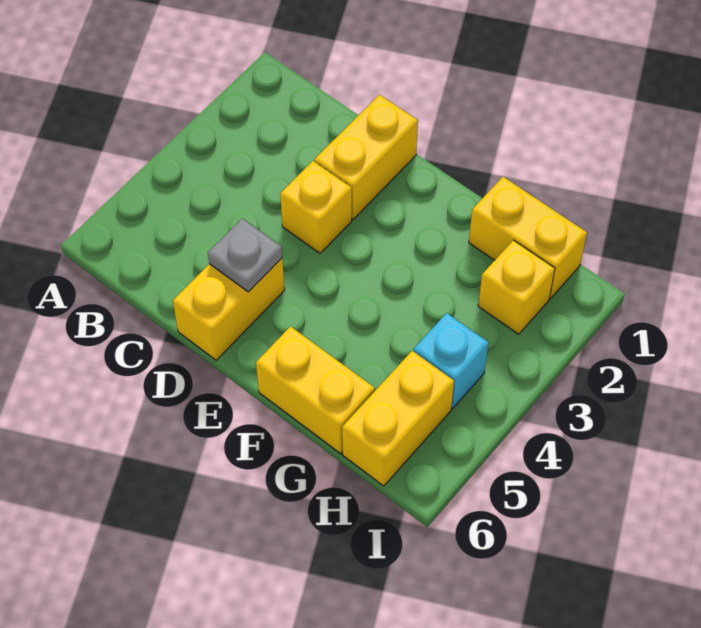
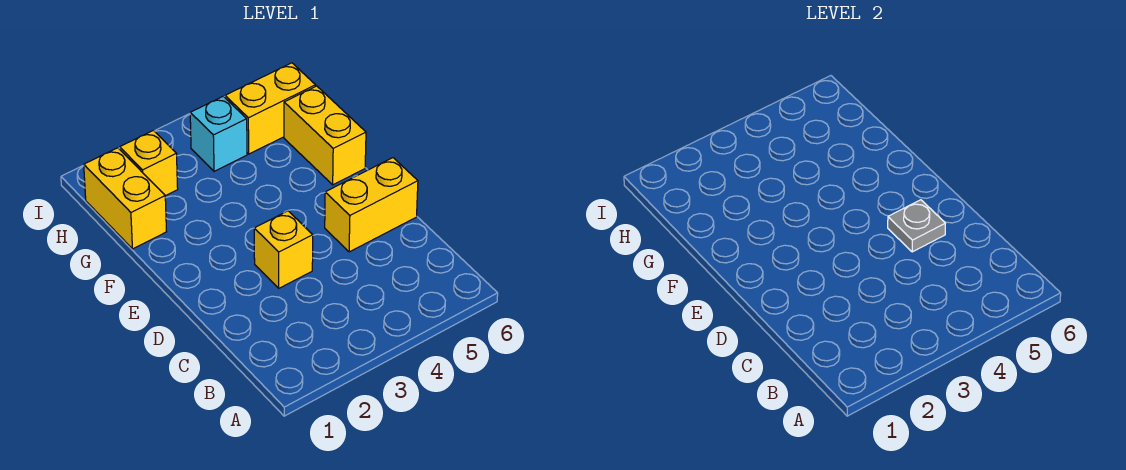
yellow brick D1:D2 level 1 -> none

